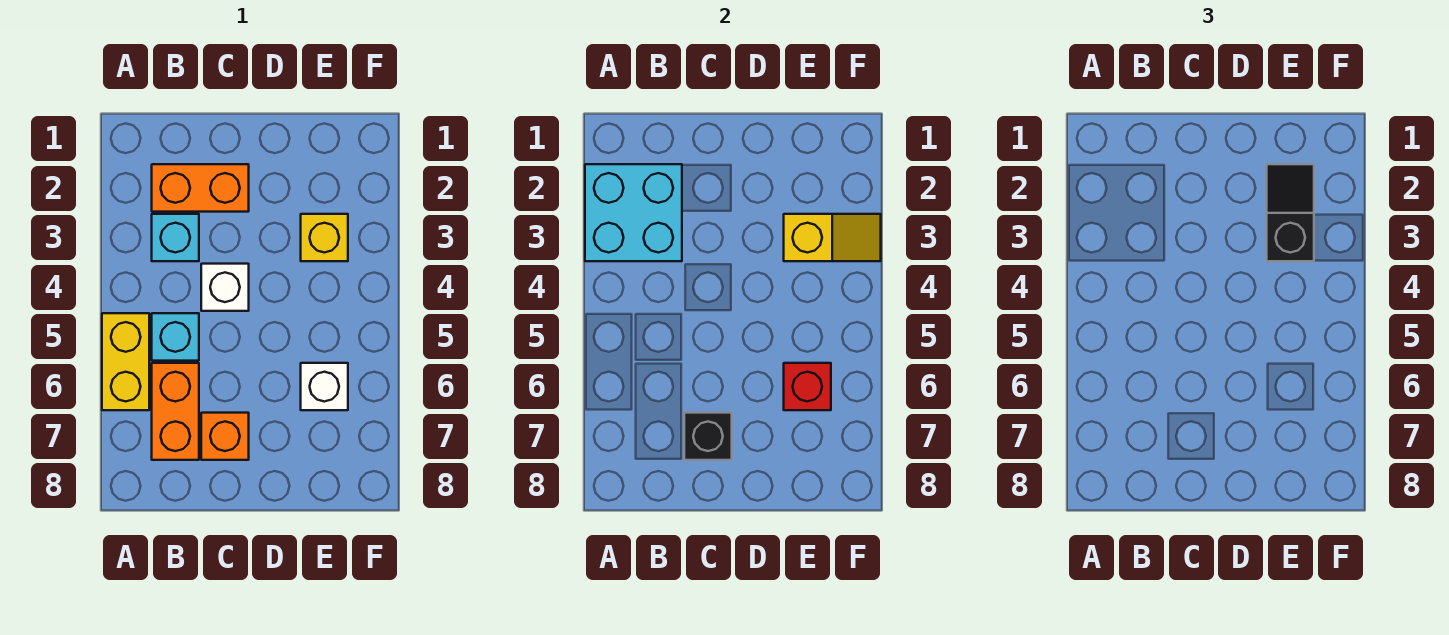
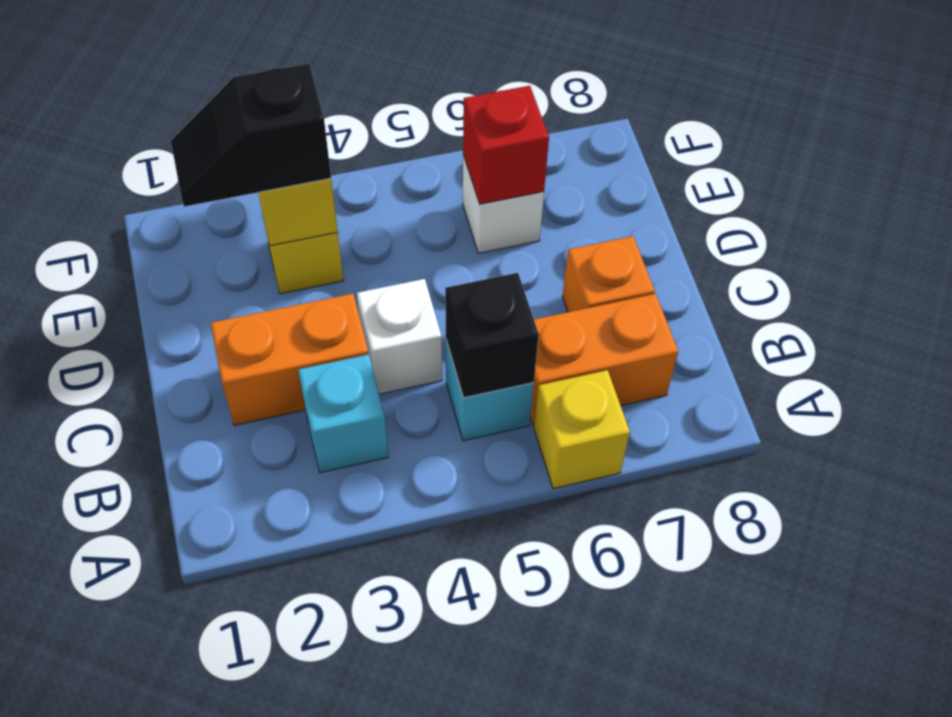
cyan brick A2:B3 level 2 -> none
yellow brick A5:A6 level 1 -> yellow brick A6 level 1
orange brick B2:C2 level 1 -> orange brick C2:C3 level 1
black brick C7 level 2 -> black brick B5 level 2

